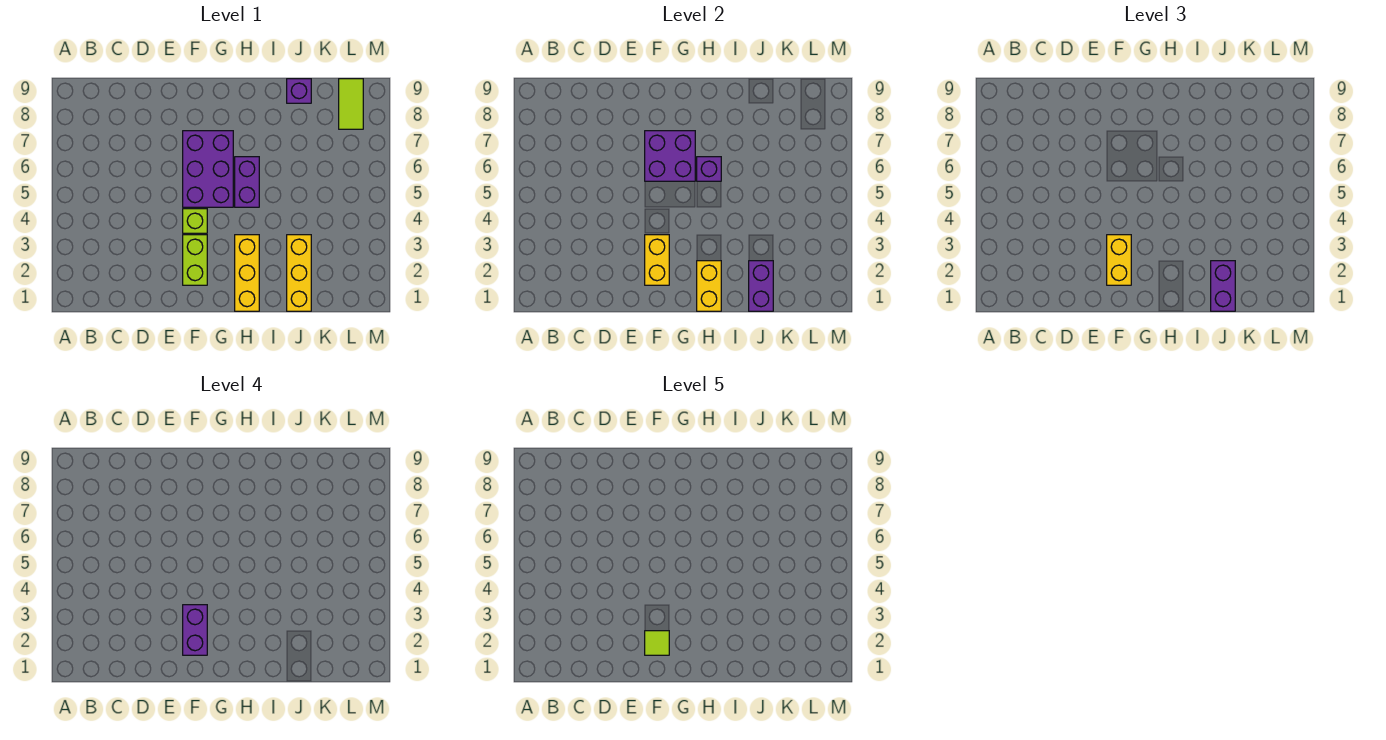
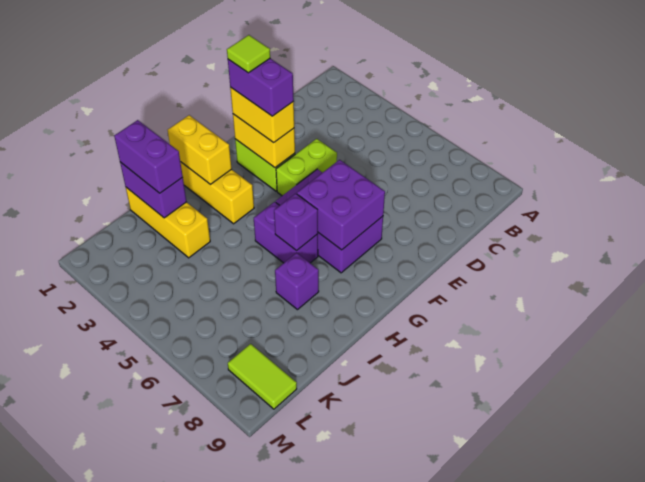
lime brick F4 level 1 -> lime brick E4:F4 level 1
purple brick J9 level 1 -> purple brick I7 level 1

